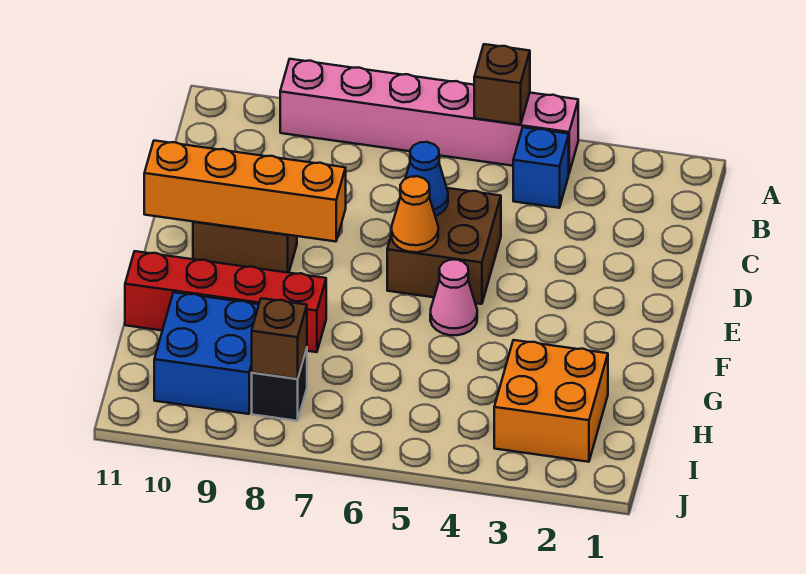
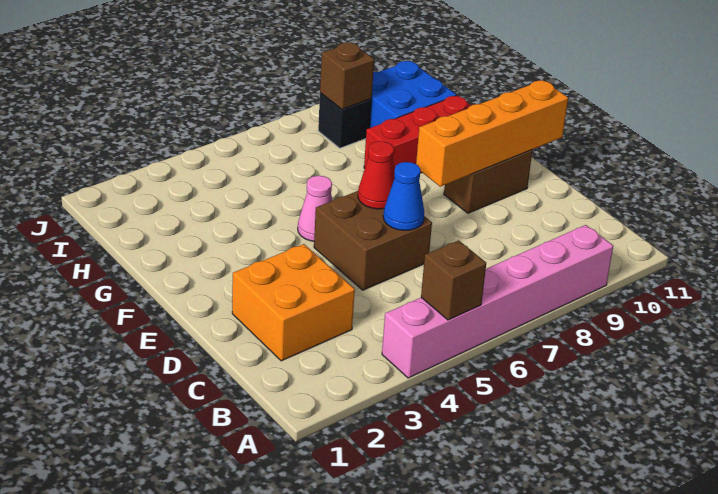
blue brick B4 level 1 -> none
orange cone E6 level 2 -> red cone E6 level 2
red brick G8:G11 level 1 -> red brick G8:G10 level 1
orange brick H2:I3 level 1 -> orange brick C2:D3 level 1

